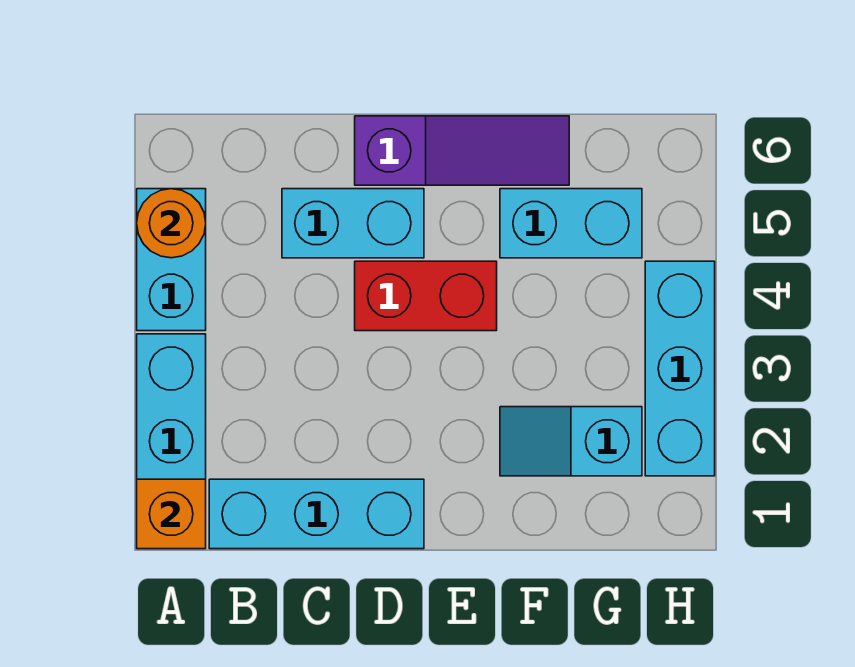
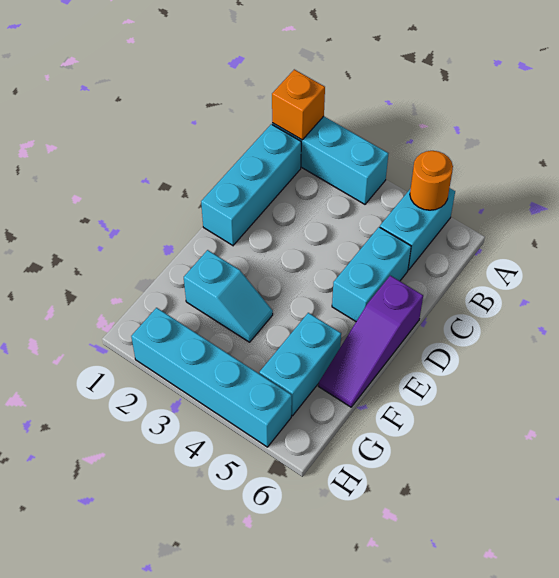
cyan brick A4:A5 level 1 -> cyan brick A5:B5 level 1
red brick D4:E4 level 1 -> none
cyan slope F2:G2 level 1 top G -> cyan slope F2:F3 level 1 top 2
cyan brick H2:H4 level 1 -> cyan brick H2:H5 level 1

